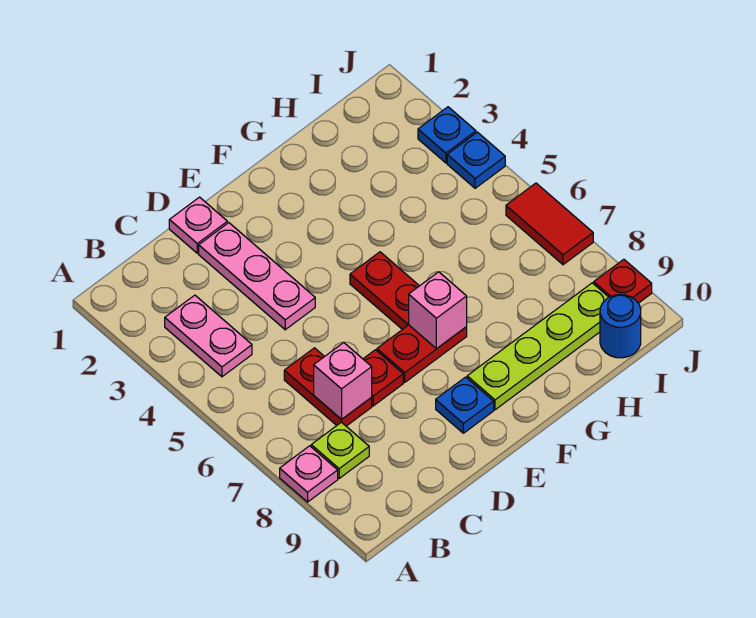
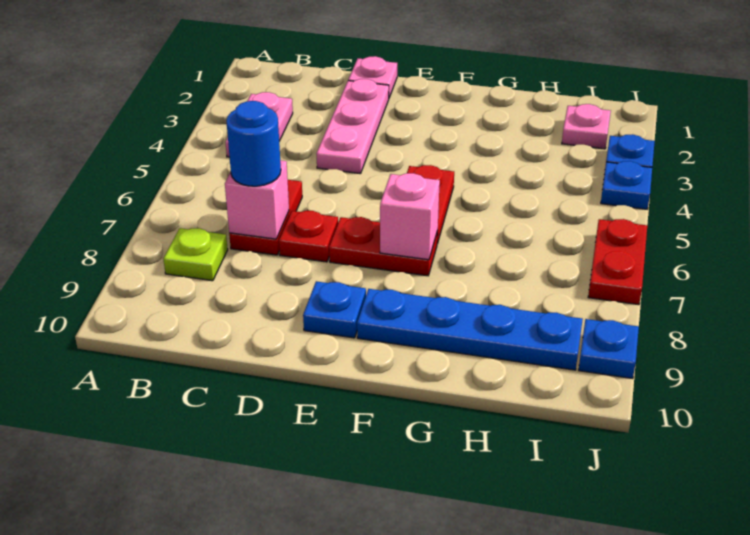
pink plate A8 level 1 -> pink plate I2 level 1
lime plate F9:I9 level 1 -> blue plate F9:I9 level 1
blue round brick I10 level 1 -> blue round brick C7 level 3
red tile J6:J7 level 1 -> red plate J6:J7 level 1
red plate J9 level 1 -> blue plate J9 level 1

